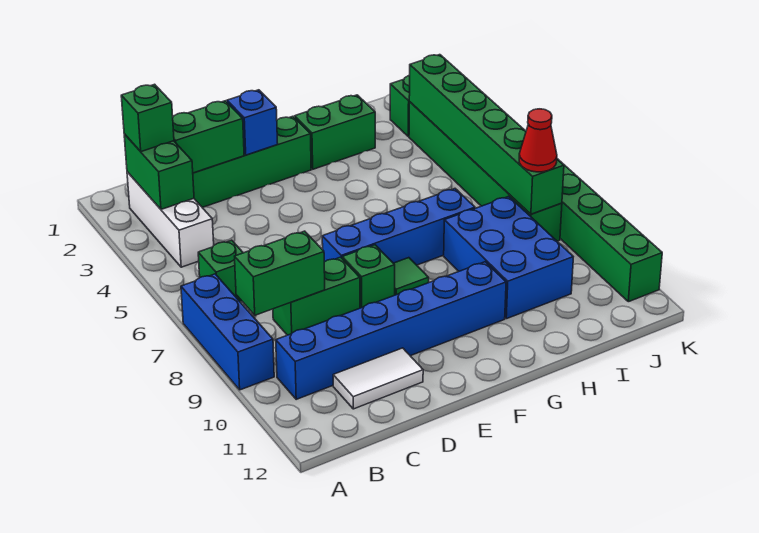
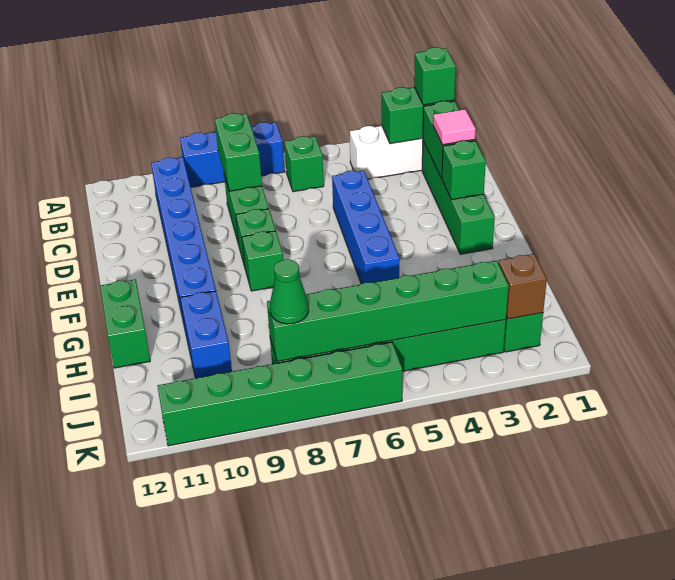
white tile C11:D11 level 1 -> none
none -> pink tile D2 level 3
blue brick E2 level 2 -> green brick E2 level 2
blue brick E7:H7 level 1 -> blue brick D5:G5 level 1
green tile F8 level 1 -> green brick F8 level 1
green brick G2:H2 level 1 -> green brick G12:H12 level 1
blue brick H8:I10 level 1 -> blue brick H10:I10 level 1
none -> brown brick J2 level 2
red cone J8 level 3 -> green cone J8 level 3

